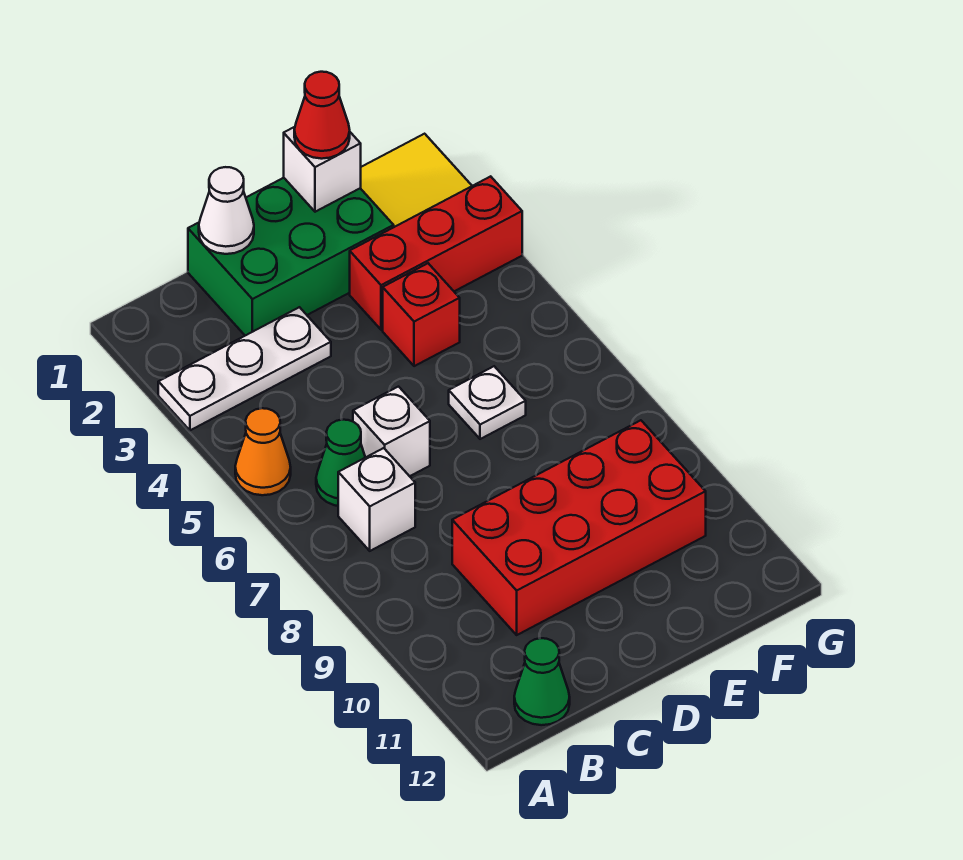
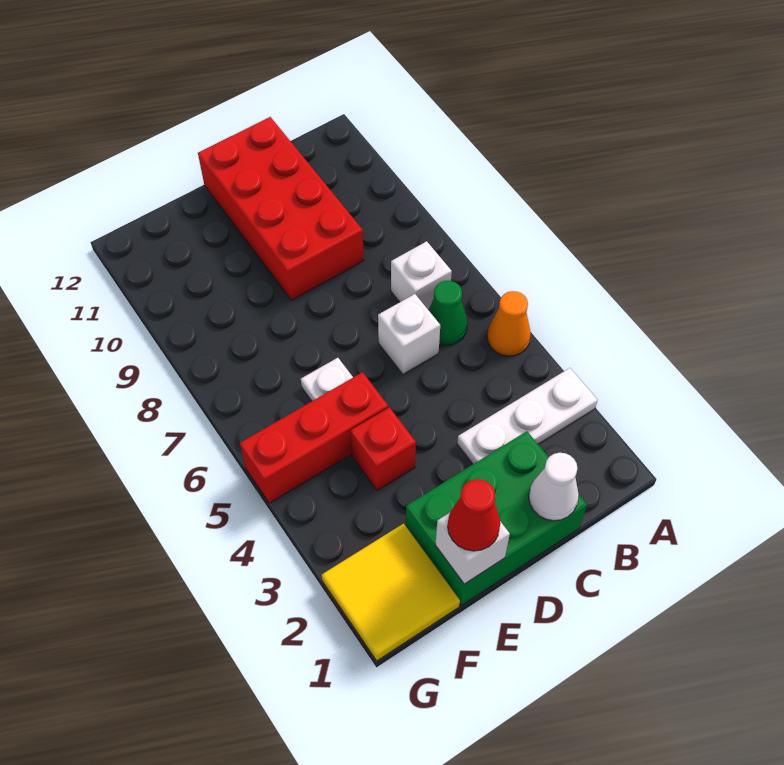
green cone B12 level 1 -> none
red brick C9:F10 level 1 -> red brick C9:D12 level 1
red brick E3:G3 level 1 -> red brick E5:G5 level 1

